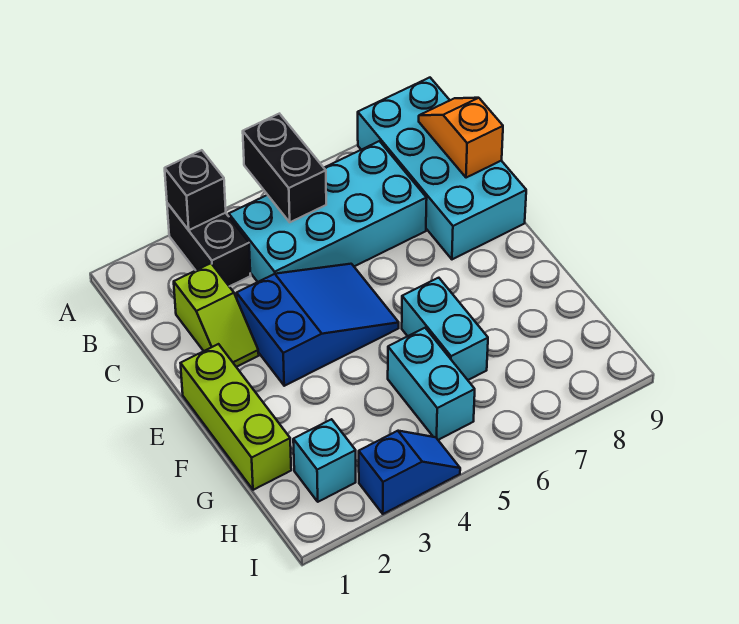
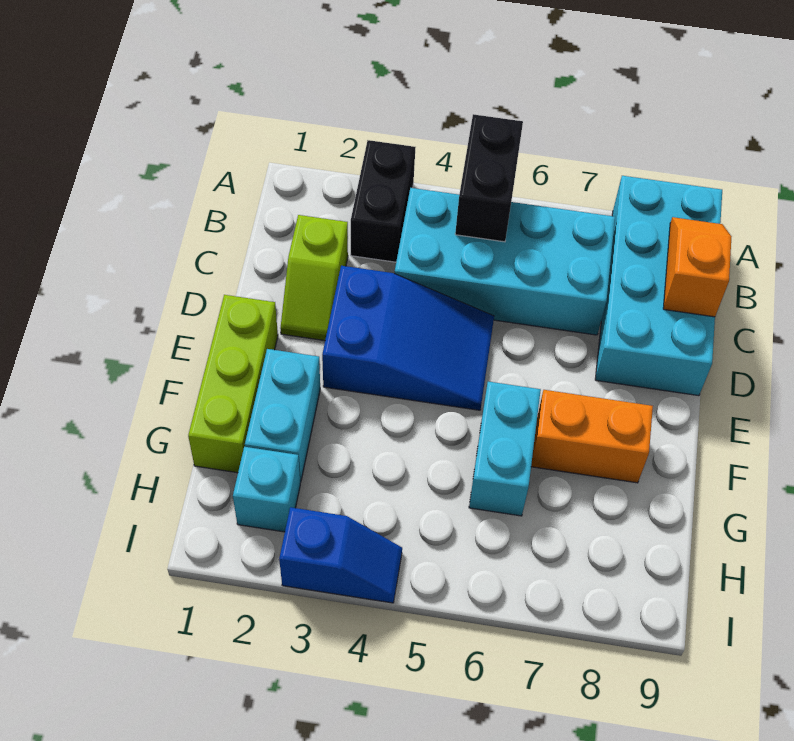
black brick A3 level 2 -> none
none -> orange brick F7:F8 level 1
cyan brick G5:H5 level 1 -> cyan brick F2:G2 level 1

